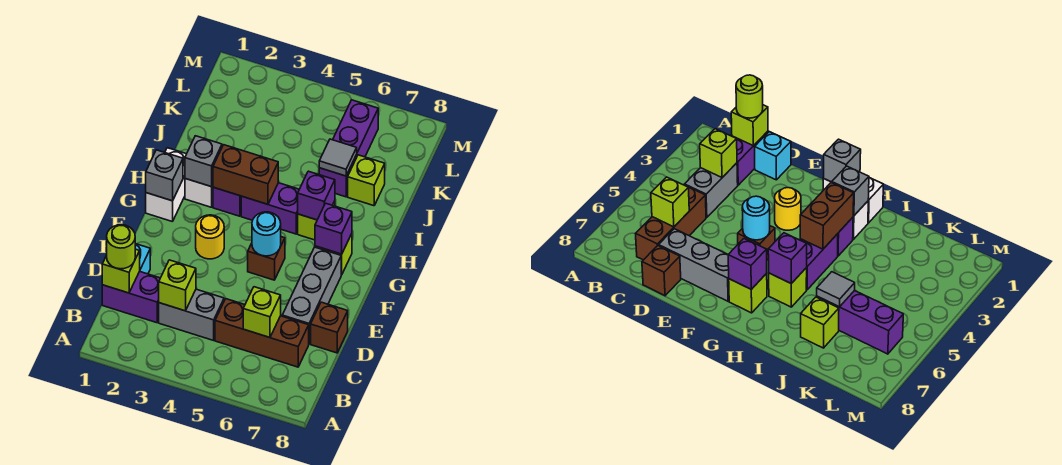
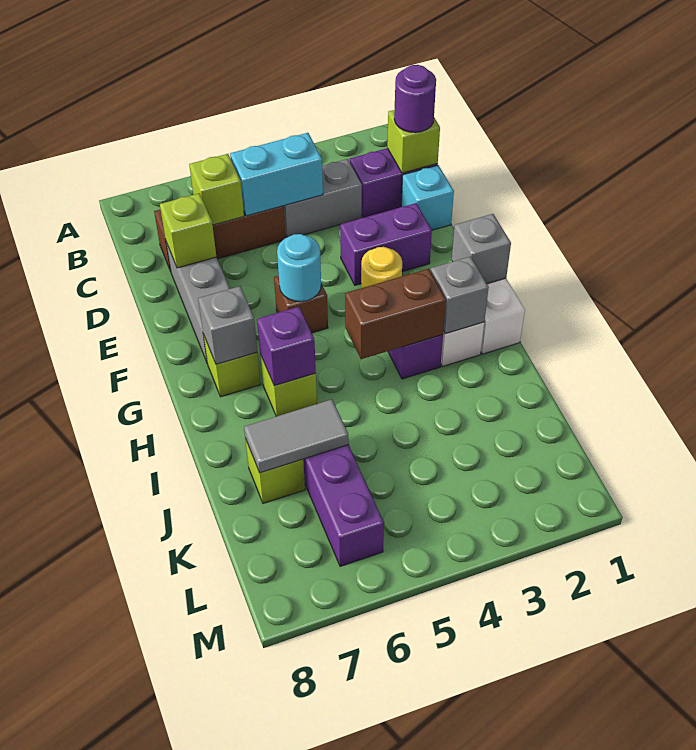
lime round brick C1 level 3 -> purple round brick C1 level 3
lime brick C3 level 2 -> lime brick D7 level 2
none -> cyan brick C4:C5 level 2
brown brick D8 level 1 -> none
purple brick G7 level 2 -> grey brick G7 level 2
purple brick H4:H5 level 1 -> purple brick E2:E3 level 1
grey tile J6 level 2 -> grey tile J6:J7 level 2

